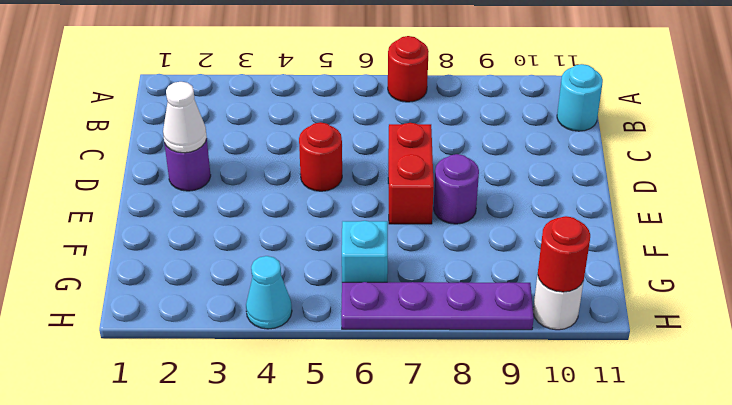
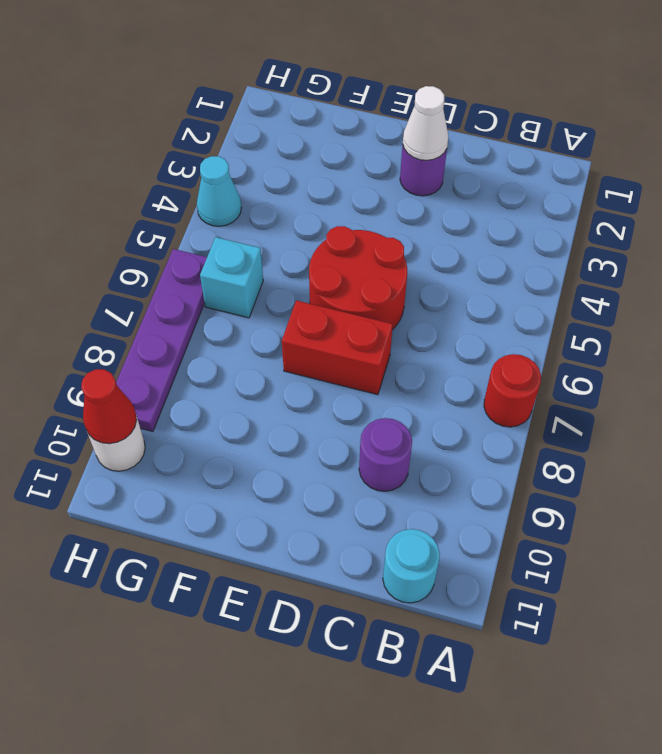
red round brick D5 level 1 -> red round brick D5:E6 level 1
purple round brick E8 level 1 -> purple round brick C9 level 1
red round brick H10 level 2 -> red cone H10 level 2

